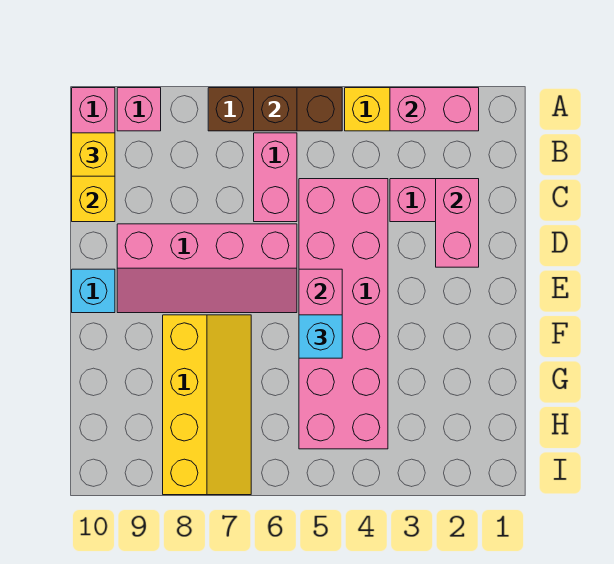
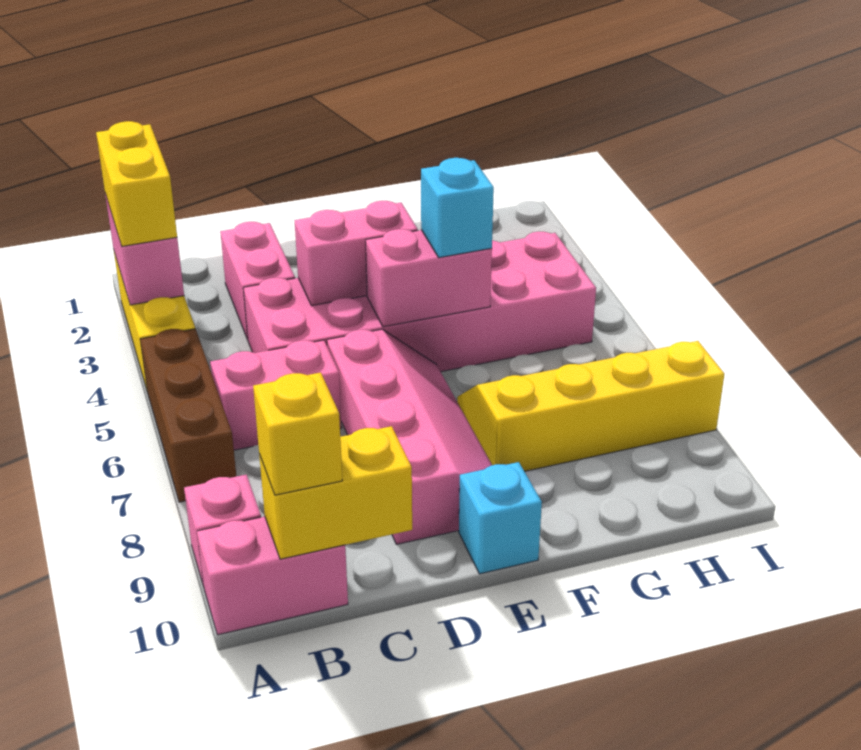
none -> yellow brick A2:A3 level 3
brown brick A6 level 2 -> none
pink brick C2:D2 level 2 -> pink brick D4:E4 level 2

